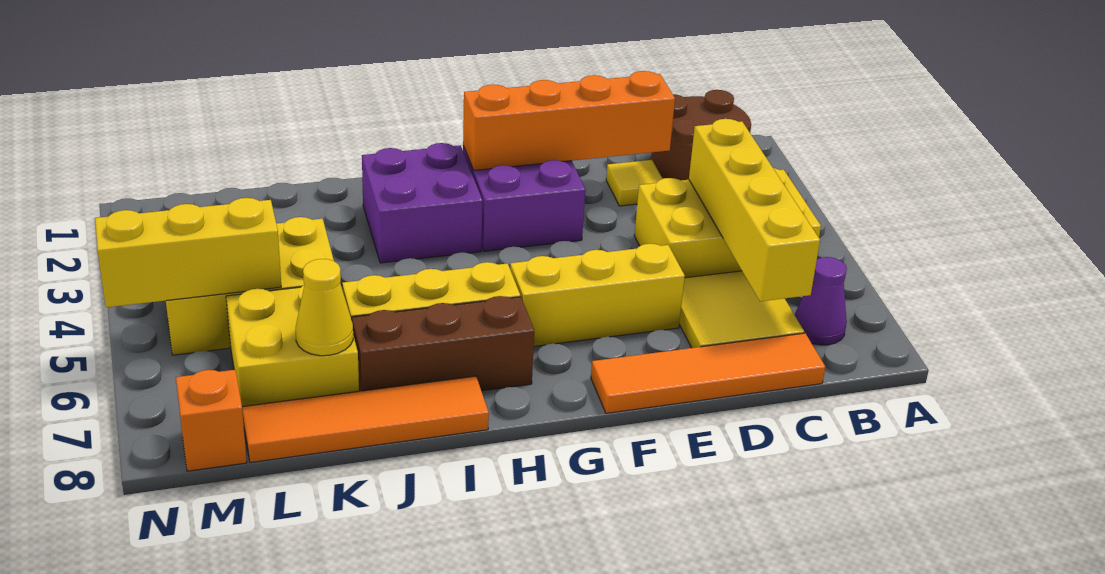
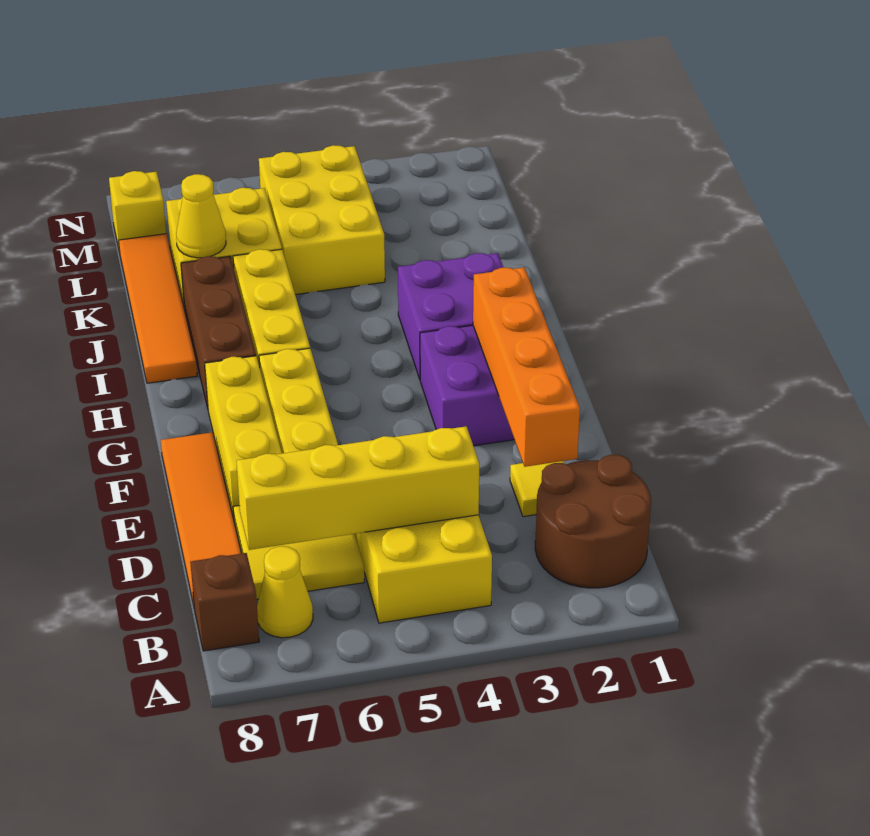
purple cone B7 level 1 -> yellow cone B7 level 1
none -> brown brick B8 level 1
yellow brick L5:N5 level 2 -> yellow brick E7:G7 level 1
orange brick M8 level 1 -> yellow brick M8 level 1

